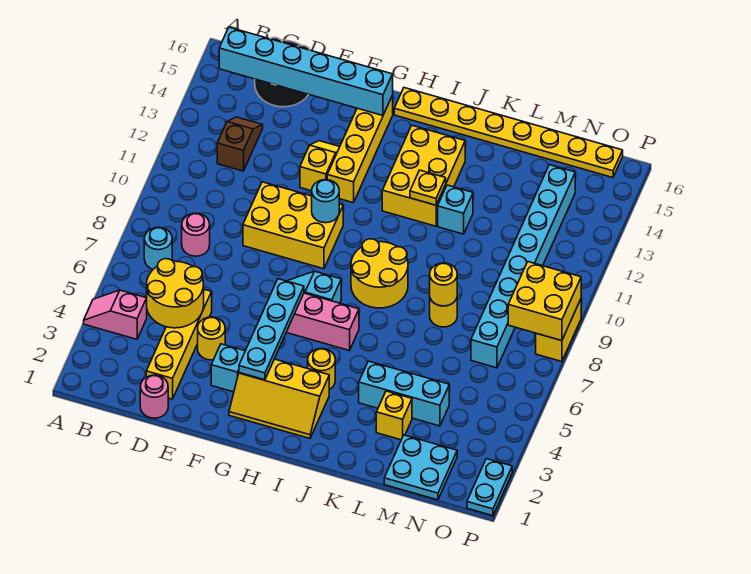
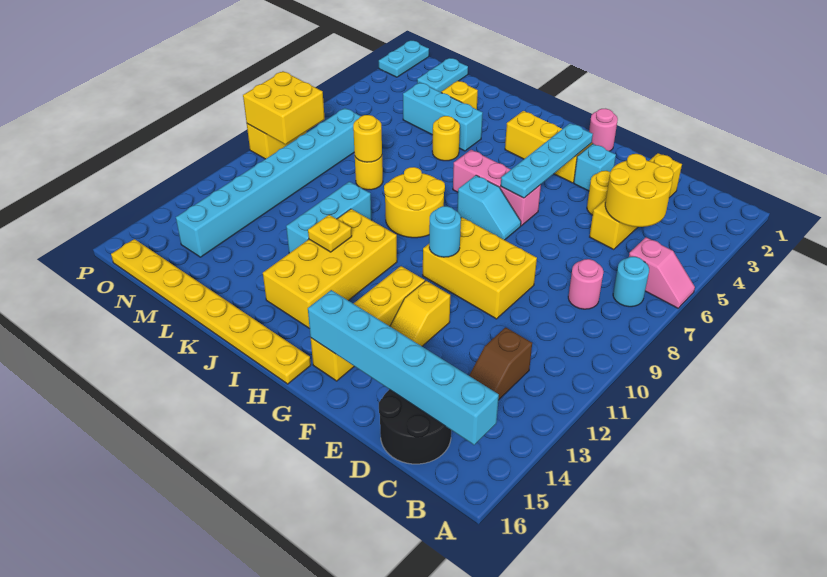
pink slope A4:B4 level 1 top B -> pink slope A6:B6 level 1 top B
pink round brick D1 level 1 -> pink round brick G1 level 1
yellow round brick I4 level 1 -> yellow round brick K5 level 1
yellow brick I12:J14 level 1 -> yellow brick I11:J14 level 1
cyan brick K12 level 1 -> cyan brick K10:K12 level 1
cyan plate M1:N2 level 1 -> cyan plate N1:N2 level 1

